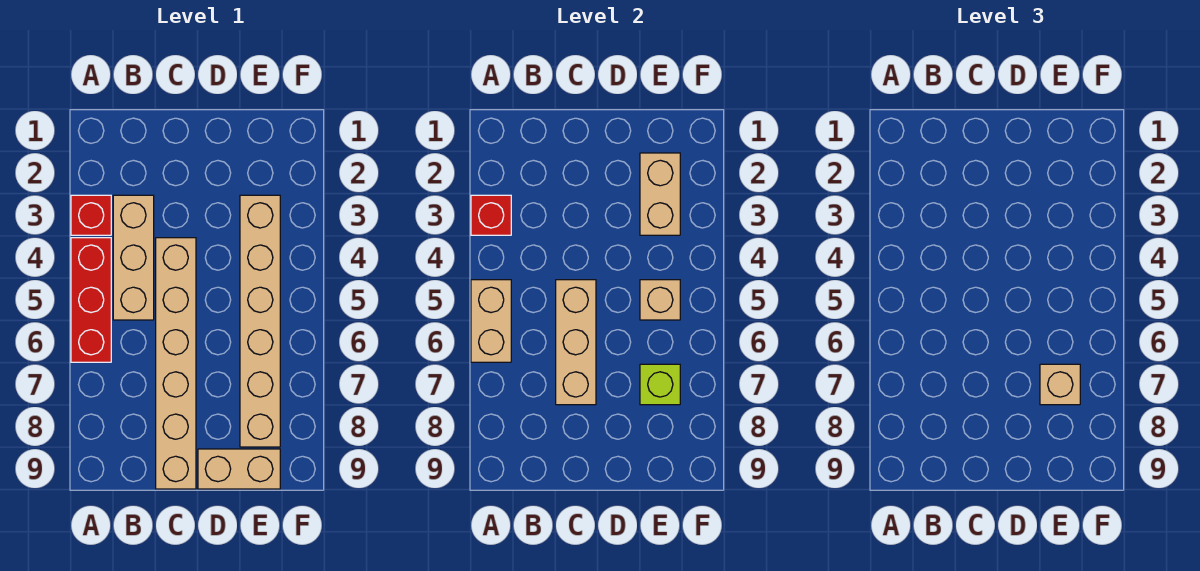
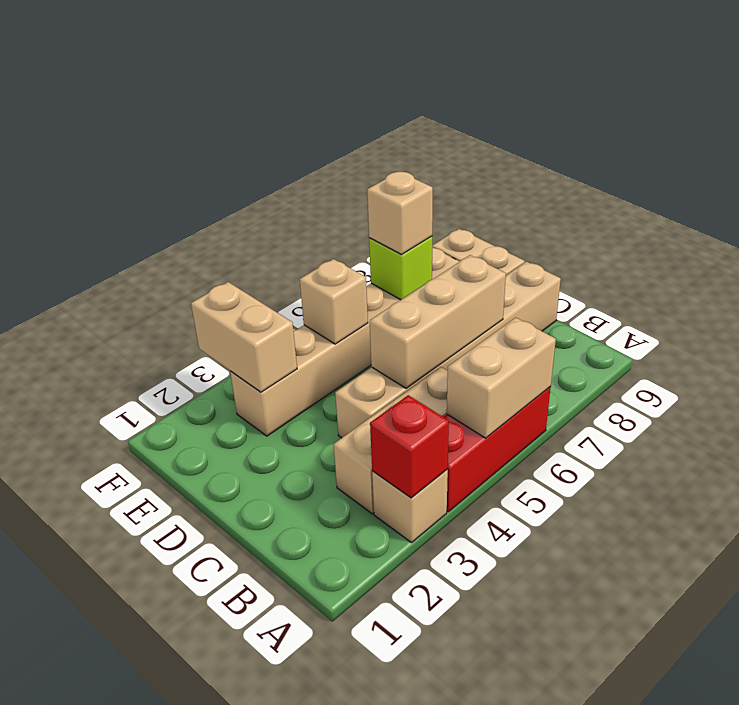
red brick A3 level 1 -> tan brick A3 level 1
tan brick E2:E3 level 2 -> tan brick E3:F3 level 2

